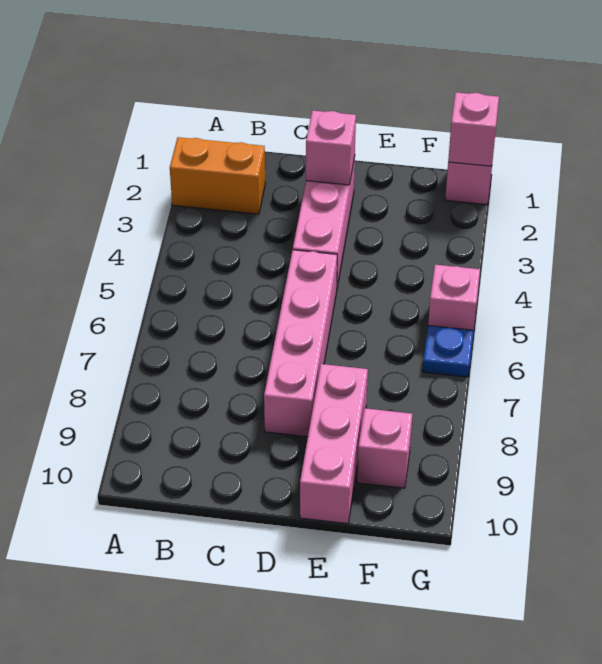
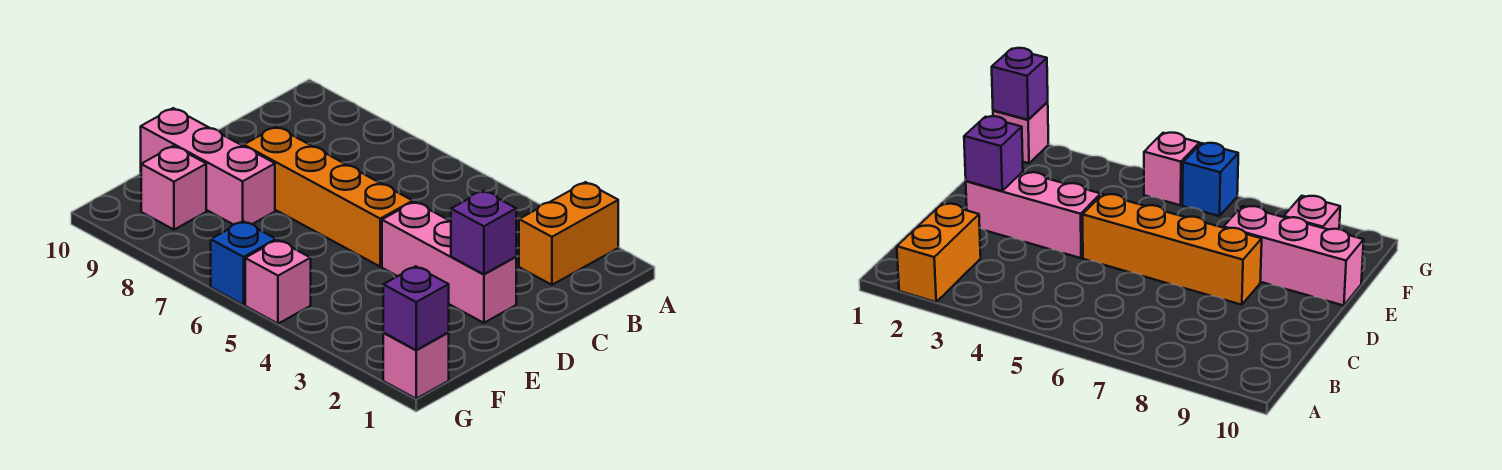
pink brick D2 level 2 -> purple brick D2 level 2
pink brick D5:D8 level 1 -> orange brick D5:D8 level 1
pink brick G1 level 2 -> purple brick G1 level 2
blue plate G6 level 1 -> blue brick G6 level 1

